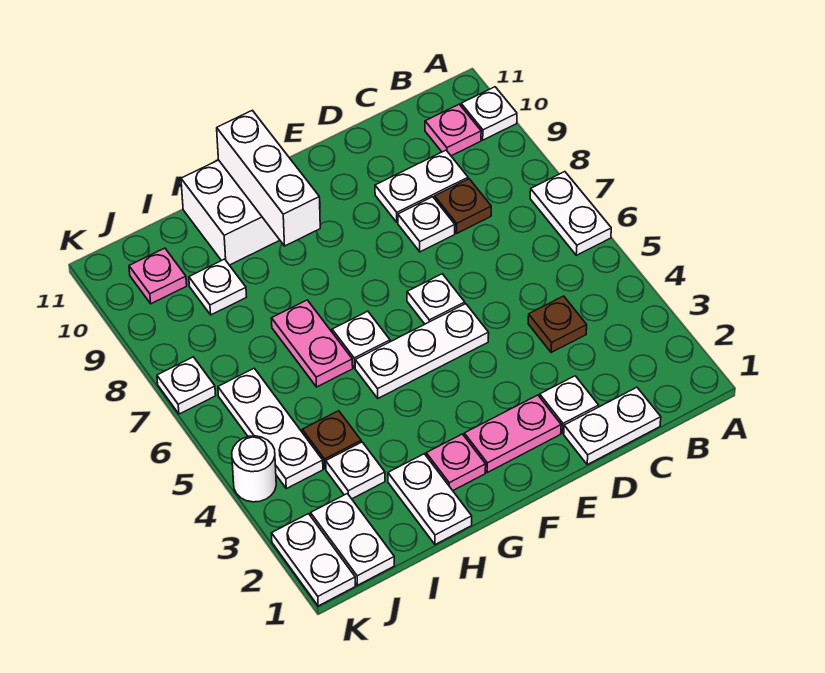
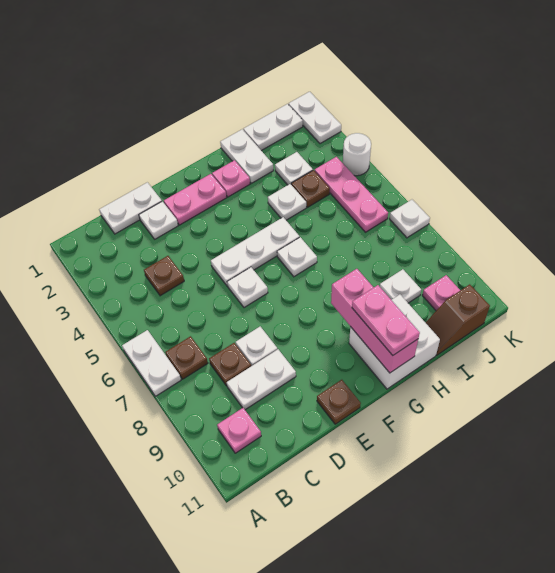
white plate A10 level 1 -> white plate H4 level 1
none -> brown plate B7 level 1
none -> brown plate E11 level 1
white brick G9:G11 level 2 -> pink brick G9:G11 level 2
pink plate H6:H7 level 1 -> pink plate G10:G11 level 3
none -> brown slope I11:J11 level 1 top J
white plate J1:J2 level 1 -> white plate I1:J1 level 1
white plate J4:J6 level 1 -> pink plate J4:J6 level 1

